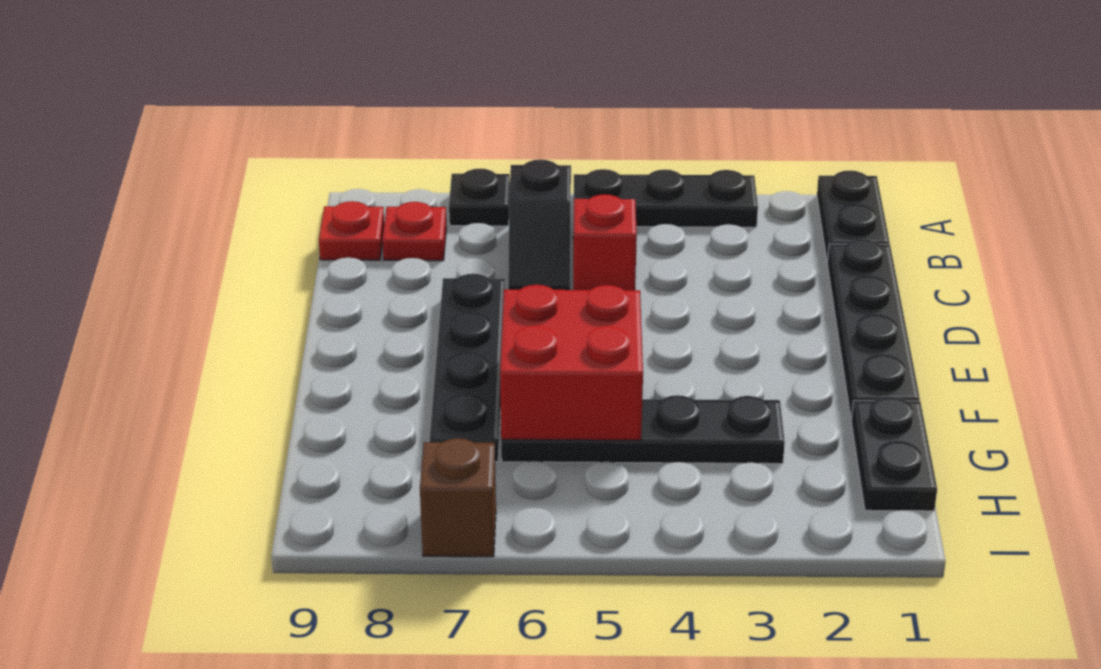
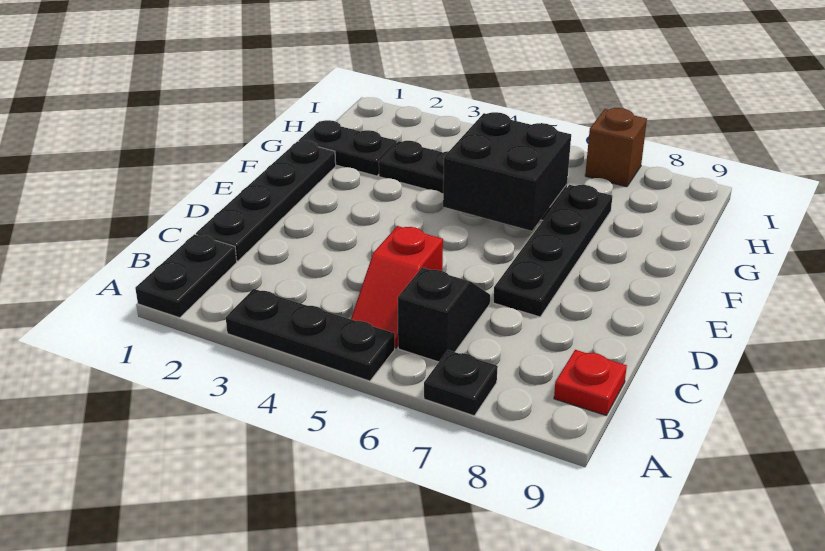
red plate B8 level 1 -> none
red brick F5:G6 level 2 -> black brick F5:G6 level 2
black plate G1:H1 level 1 -> black plate G1:G2 level 1

